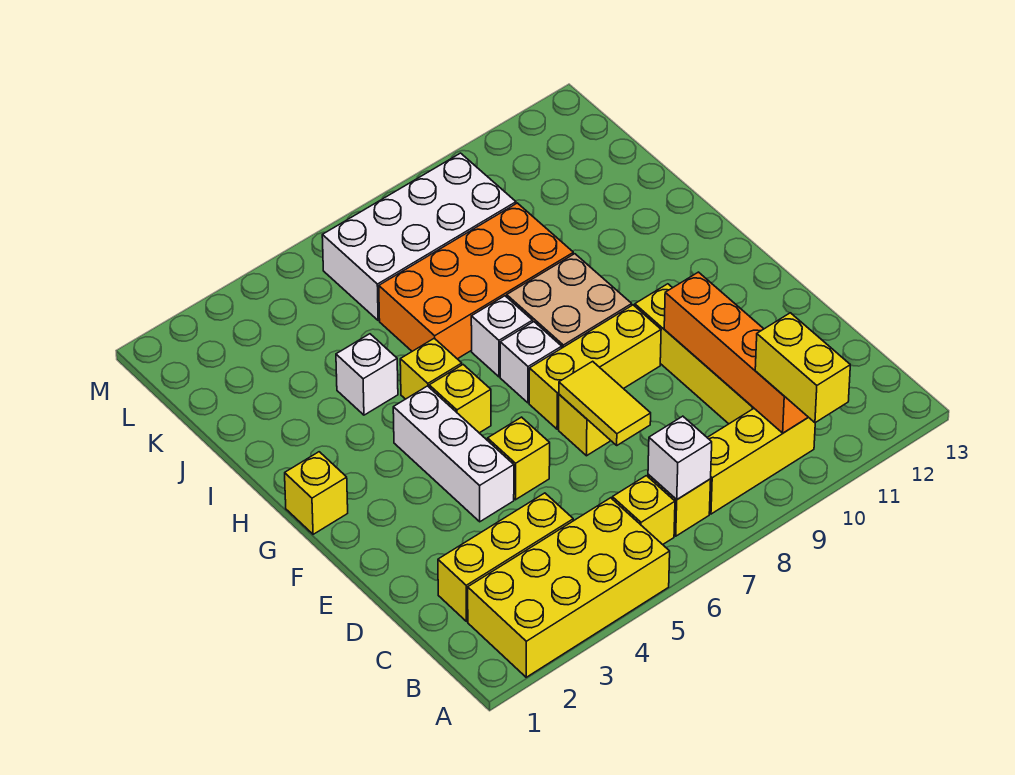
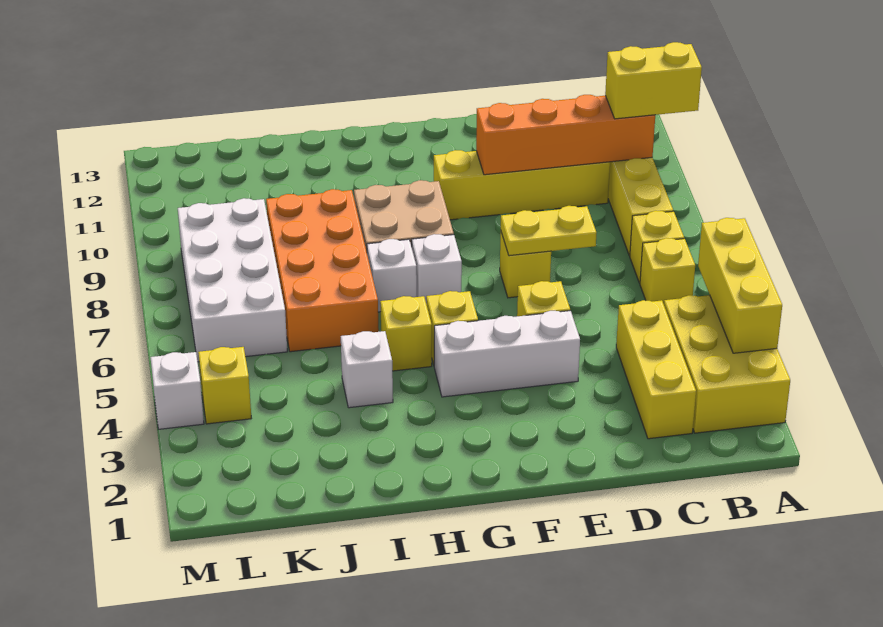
yellow brick A2:B5 level 1 -> yellow brick A2:B4 level 1
white brick B7 level 2 -> white brick M4 level 1
yellow tile D7:E7 level 2 -> yellow plate D7:E7 level 2
yellow brick F7:F9 level 1 -> yellow brick A3:A5 level 2
yellow brick G1 level 1 -> yellow brick L4 level 1

